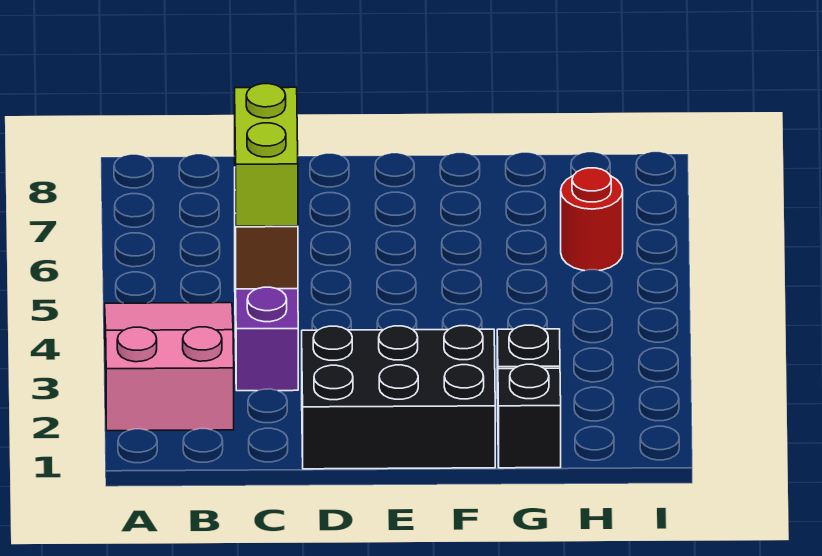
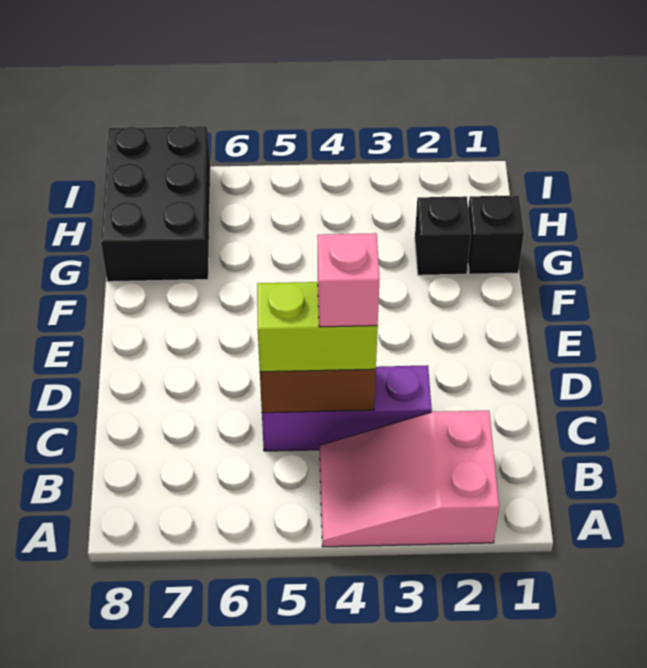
none -> pink brick C4 level 4
black brick D1:F2 level 1 -> black brick G7:I8 level 1
red round brick H6 level 1 -> none

